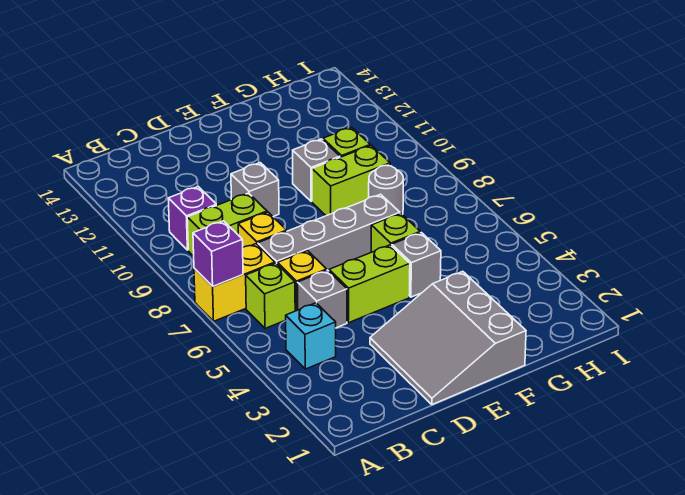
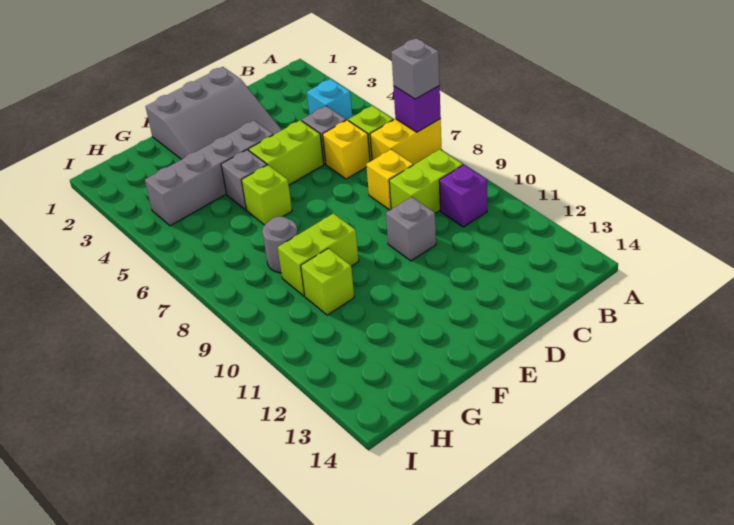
grey brick C7:F7 level 1 -> grey brick E4:H4 level 1
grey slope D1:F3 level 1 top F -> grey slope D1:F3 level 1 top 1
grey brick F10 level 1 -> grey brick A7 level 3

